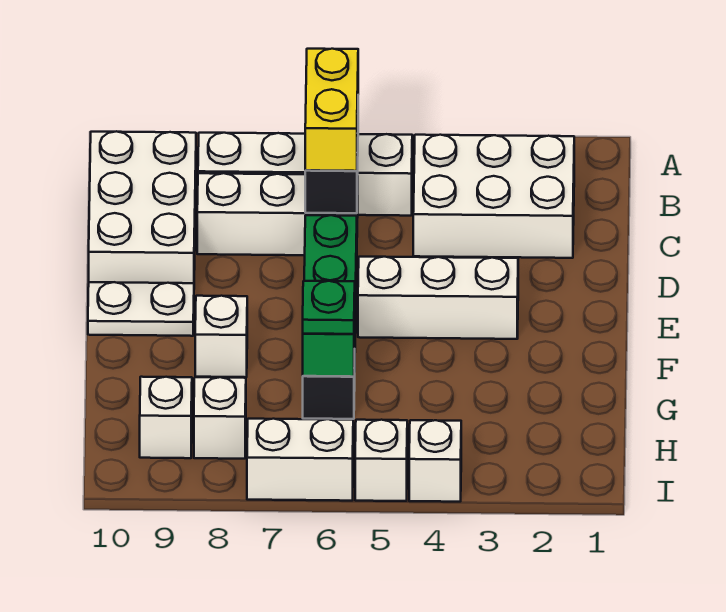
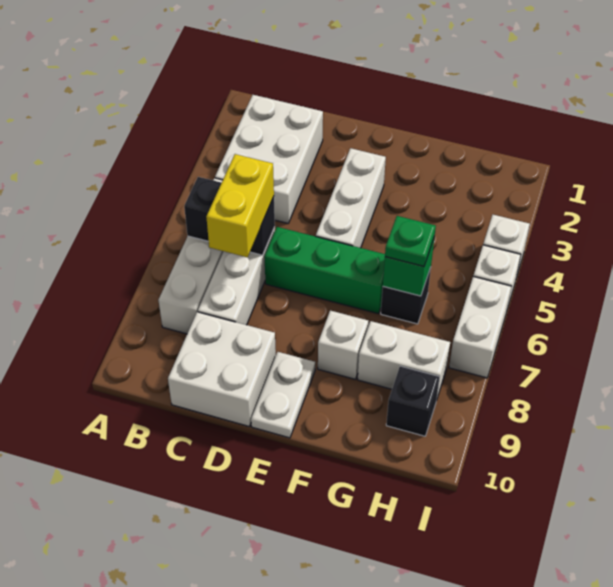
yellow brick B6:C6 level 3 -> yellow brick C6:C7 level 3
white brick B9:D10 level 1 -> white brick C9:D10 level 1
white brick H8 level 1 -> white brick G8:H8 level 1
white brick H9 level 1 -> black brick H9 level 1

